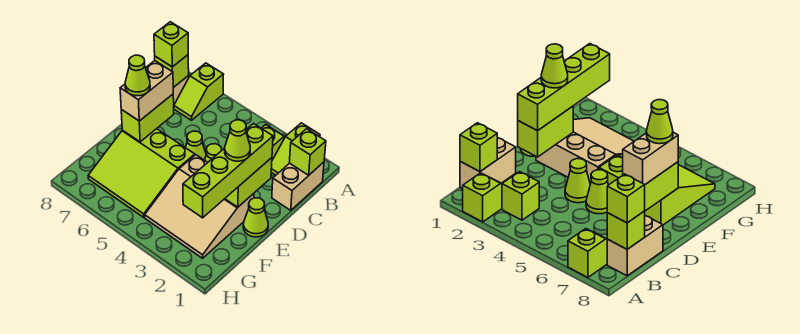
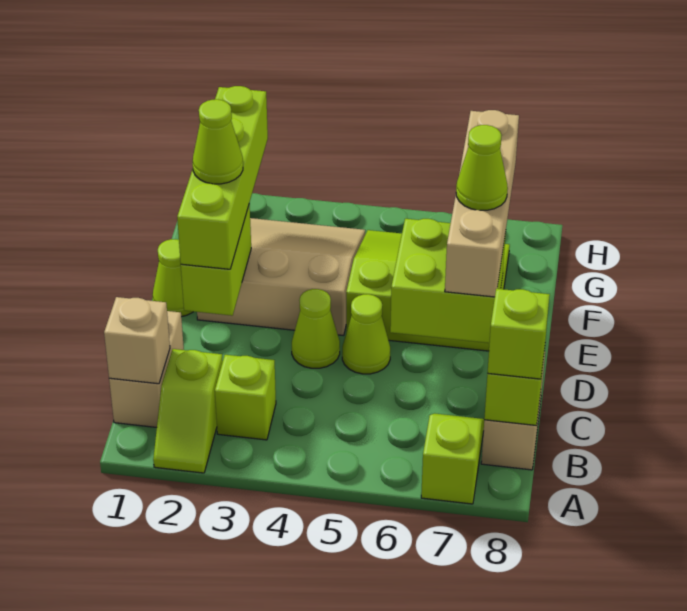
lime slope A2:B2 level 1 top A -> lime slope A2:B2 level 1 top B
lime brick B1 level 2 -> tan brick B1 level 2
lime brick D7:E7 level 2 -> lime brick D6:E7 level 2
tan brick D7:E7 level 3 -> tan brick D7:G7 level 3

